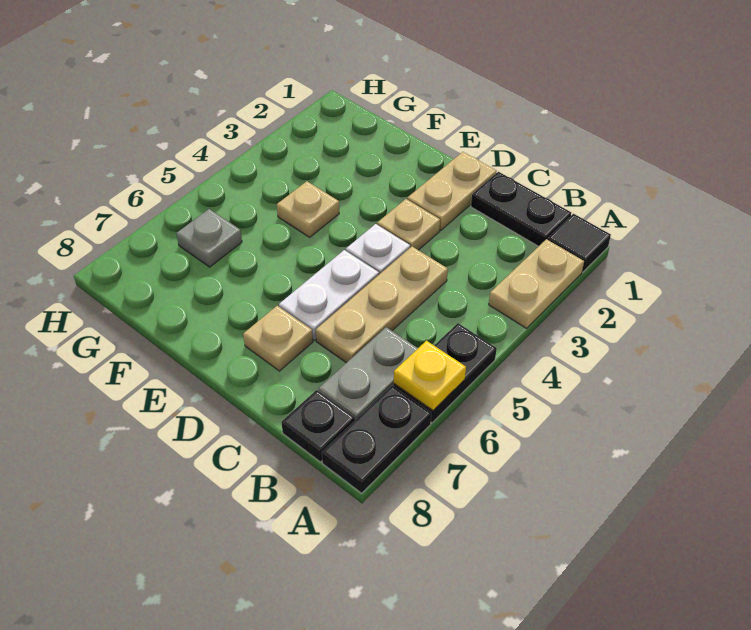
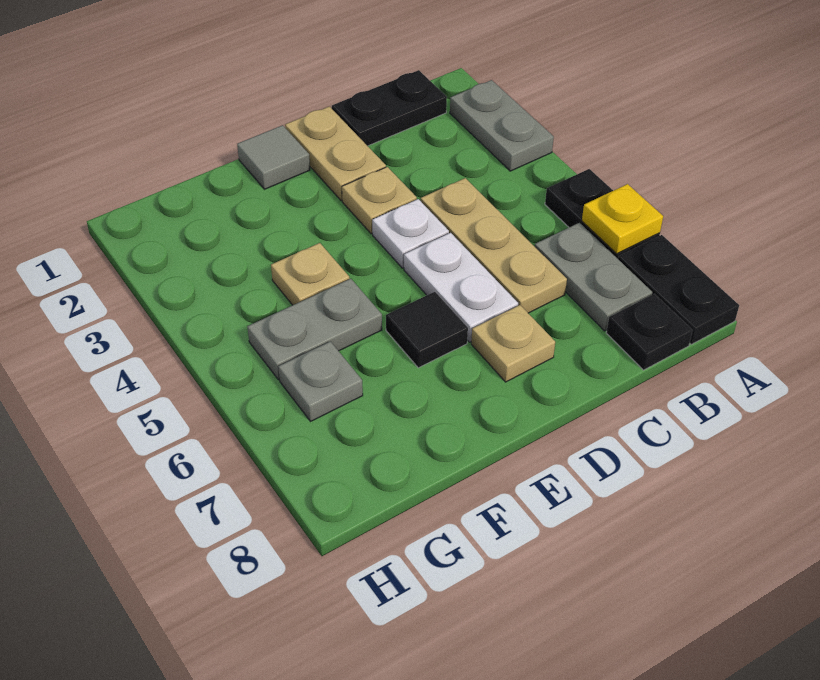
black tile A1 level 1 -> black tile E6 level 1
tan plate A2:A3 level 1 -> grey plate A2:A3 level 1
none -> grey tile E1 level 1
none -> grey plate F5:G5 level 1

